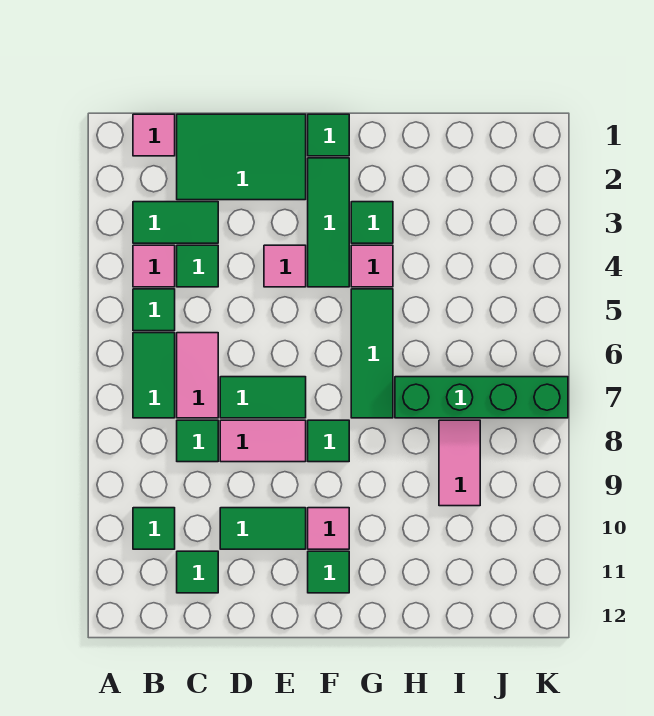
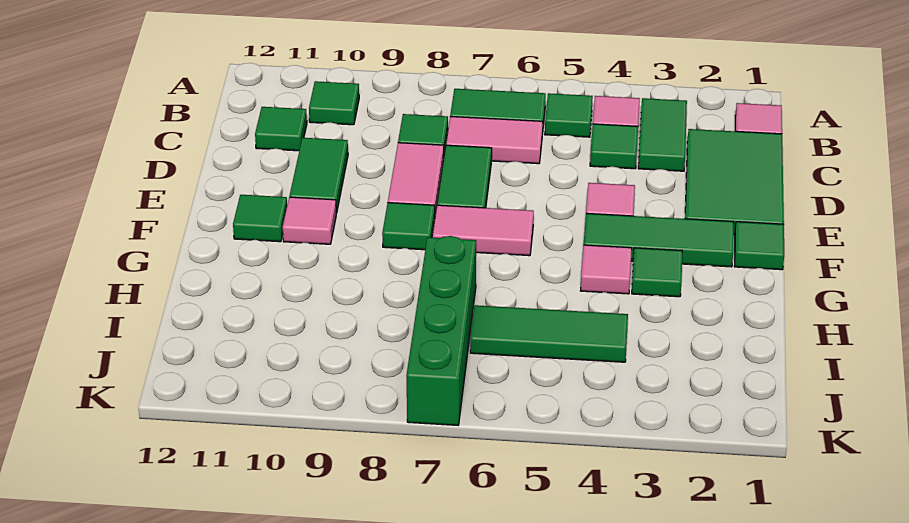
green tile G5:G7 level 1 -> green tile I4:I6 level 1
pink tile I8:I9 level 1 -> pink tile F6:F7 level 1

